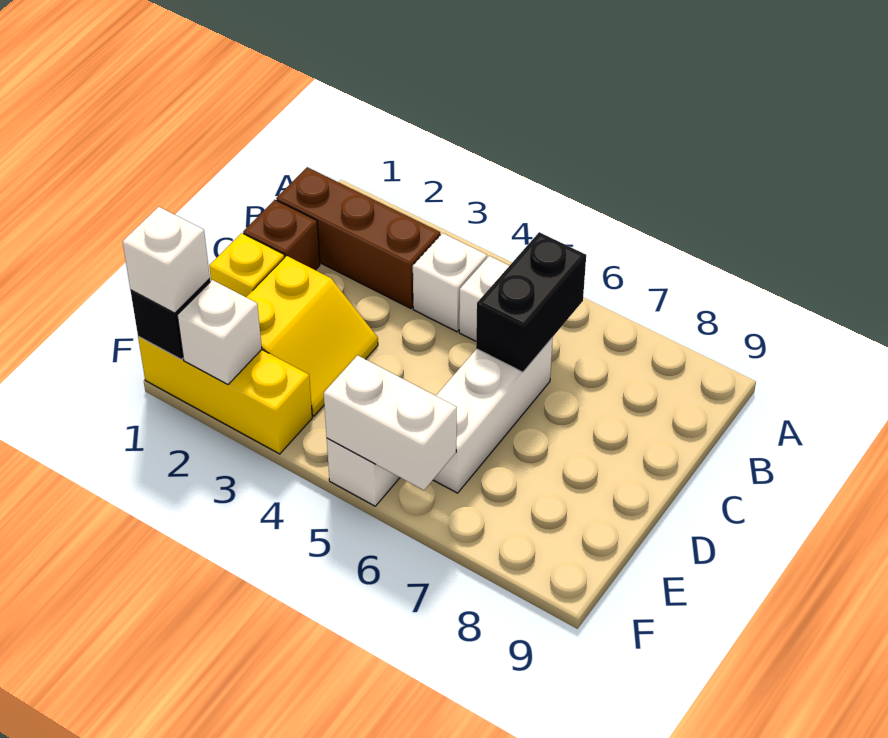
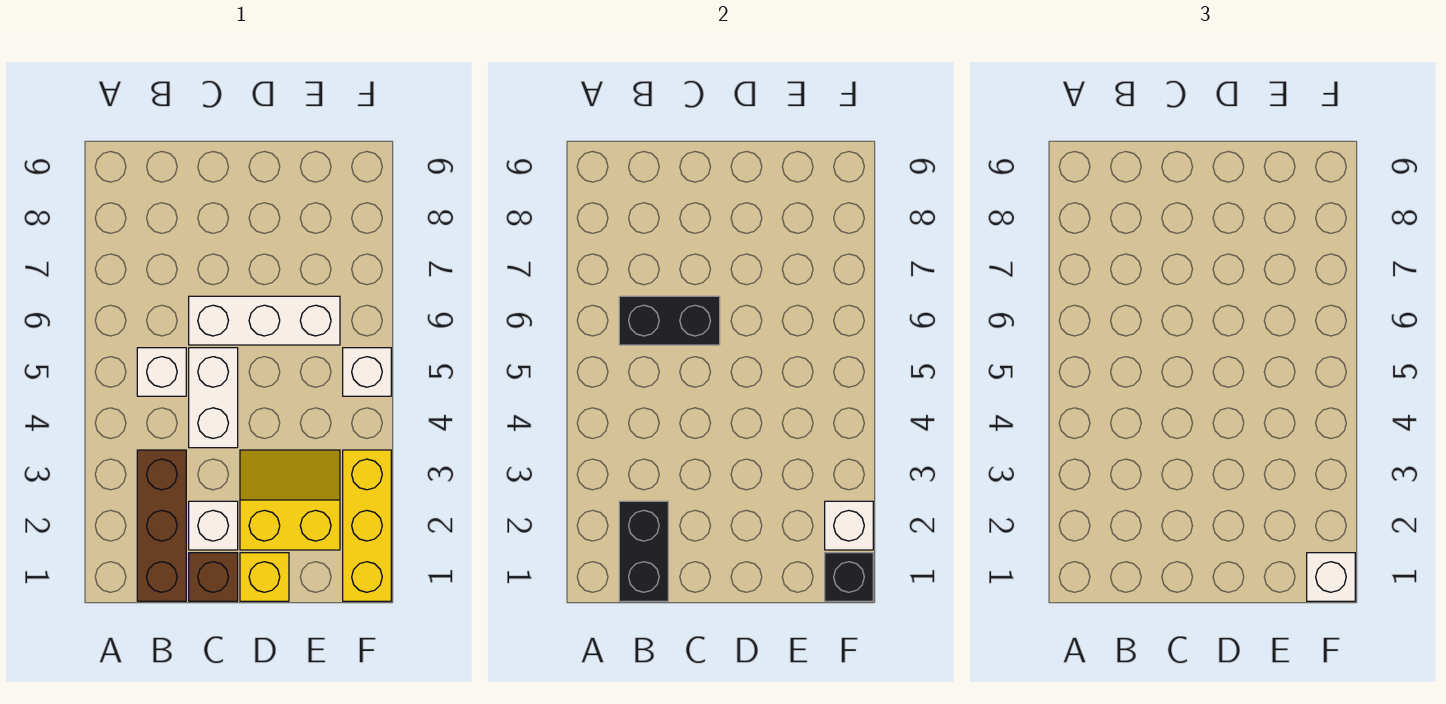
none -> black brick B1:B2 level 2
white brick B4 level 1 -> white brick C2 level 1
white brick F5:F6 level 2 -> white brick C4:C5 level 1

